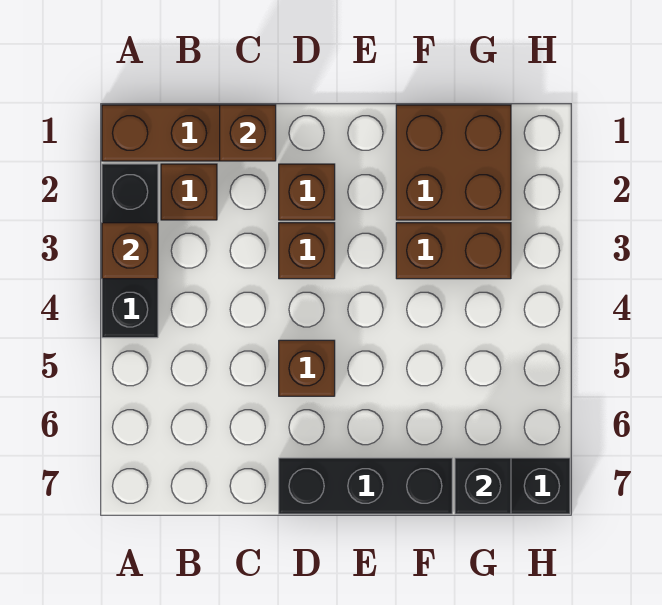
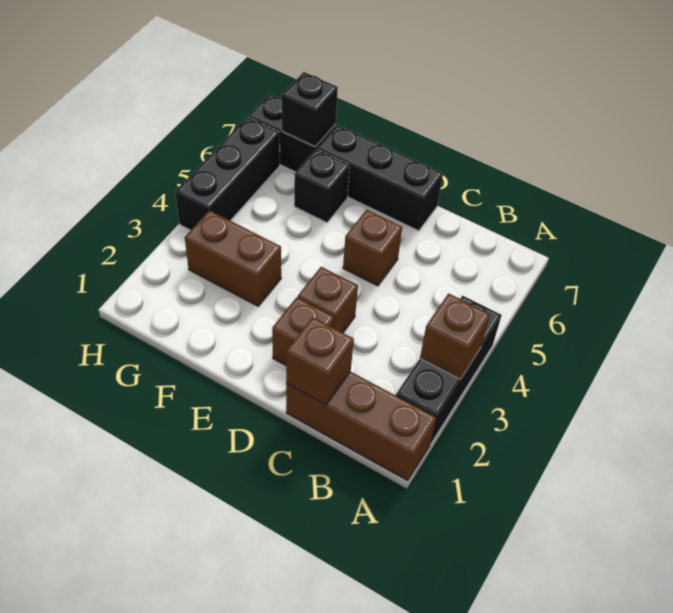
brown brick B2 level 1 -> none
brown brick F1:G2 level 1 -> none
none -> black brick F6 level 1
none -> black brick H4:H6 level 1

